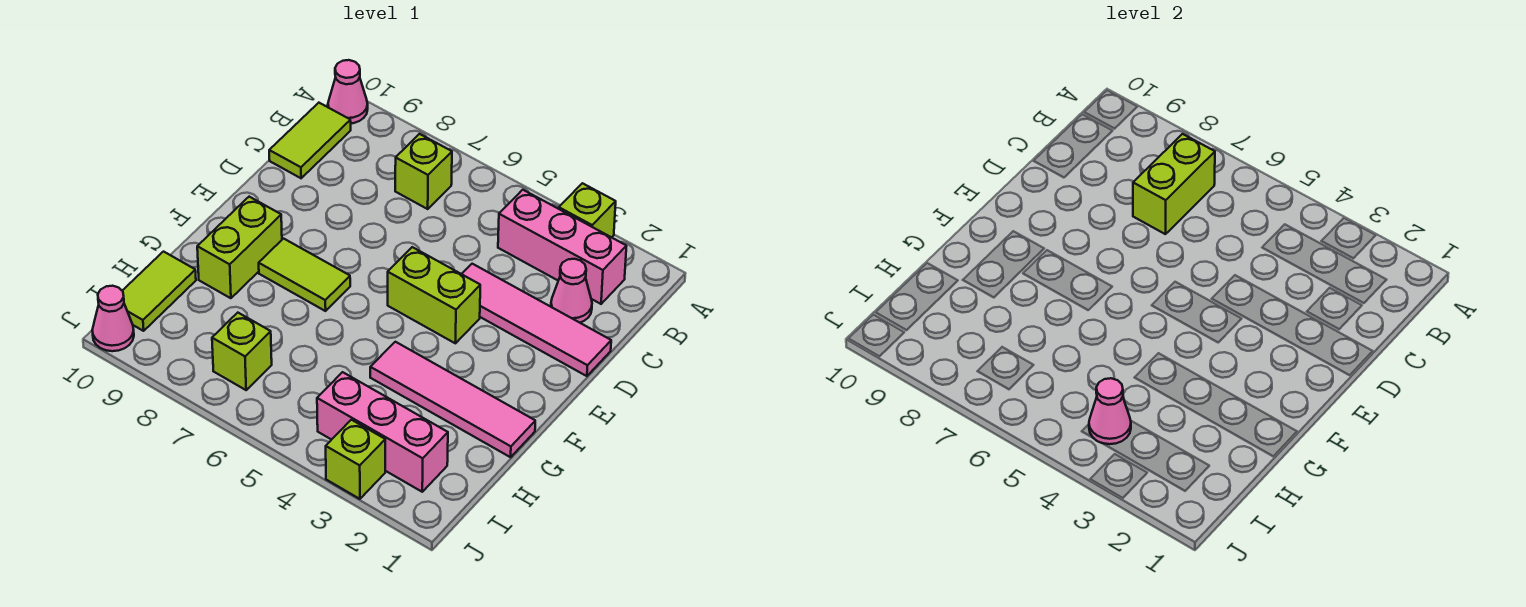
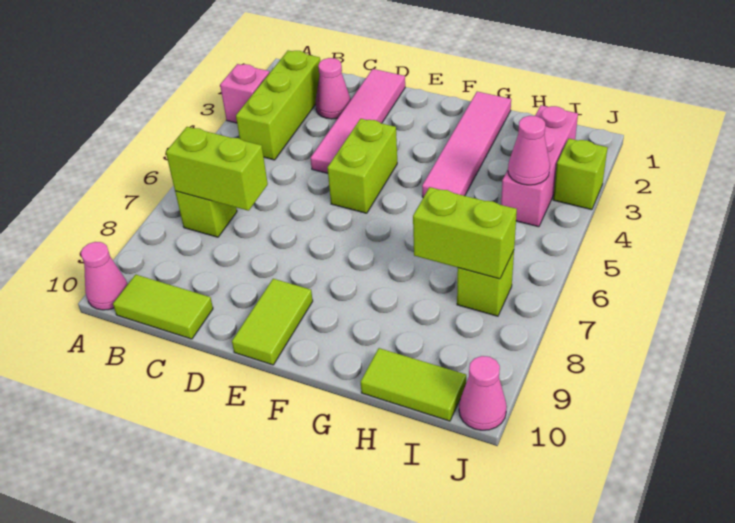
lime brick A3 level 1 -> pink brick A3 level 1
pink brick B2:B4 level 1 -> lime brick B2:B4 level 1
lime tile F7:F8 level 1 -> lime tile E9:E10 level 1
lime brick F9:G9 level 1 -> lime brick H7:I7 level 2

